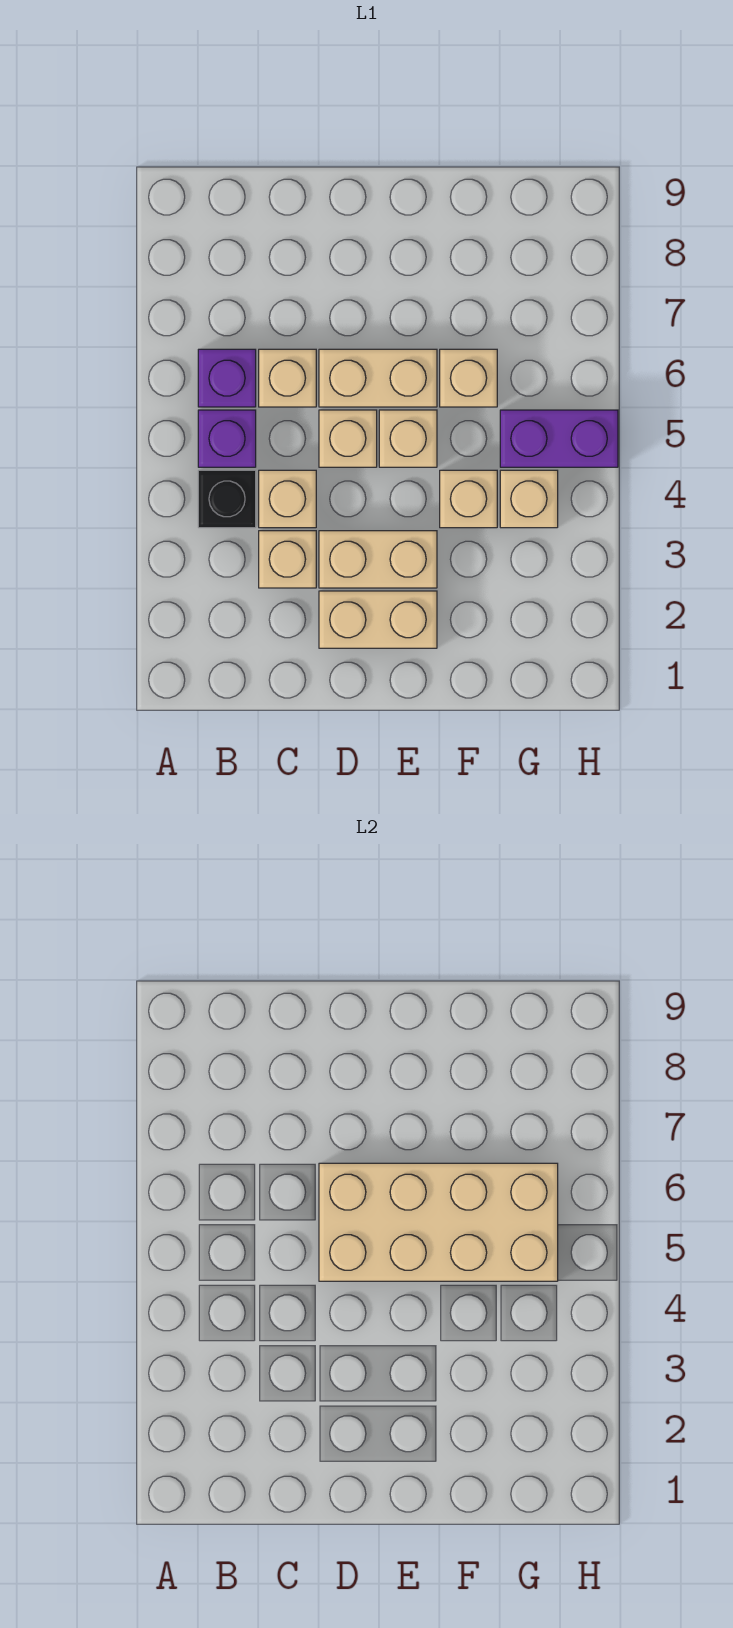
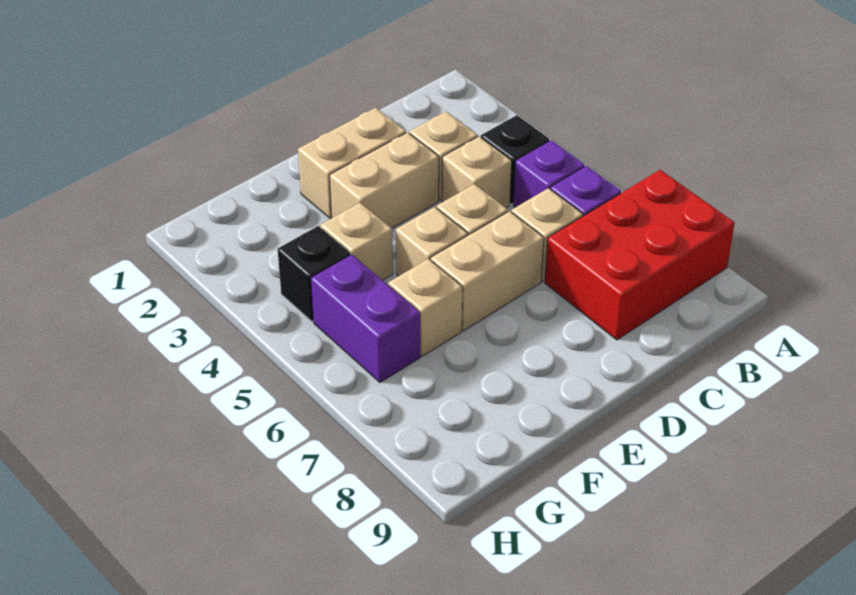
none -> red brick A7:C8 level 1
tan brick D5:G6 level 2 -> none
tan brick G4 level 1 -> black brick G4 level 1
purple brick G5:H5 level 1 -> purple brick G5:G6 level 1

